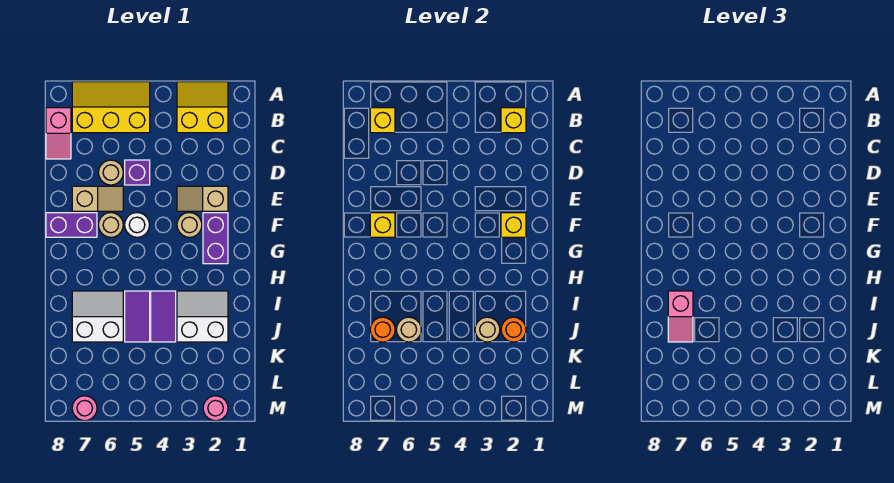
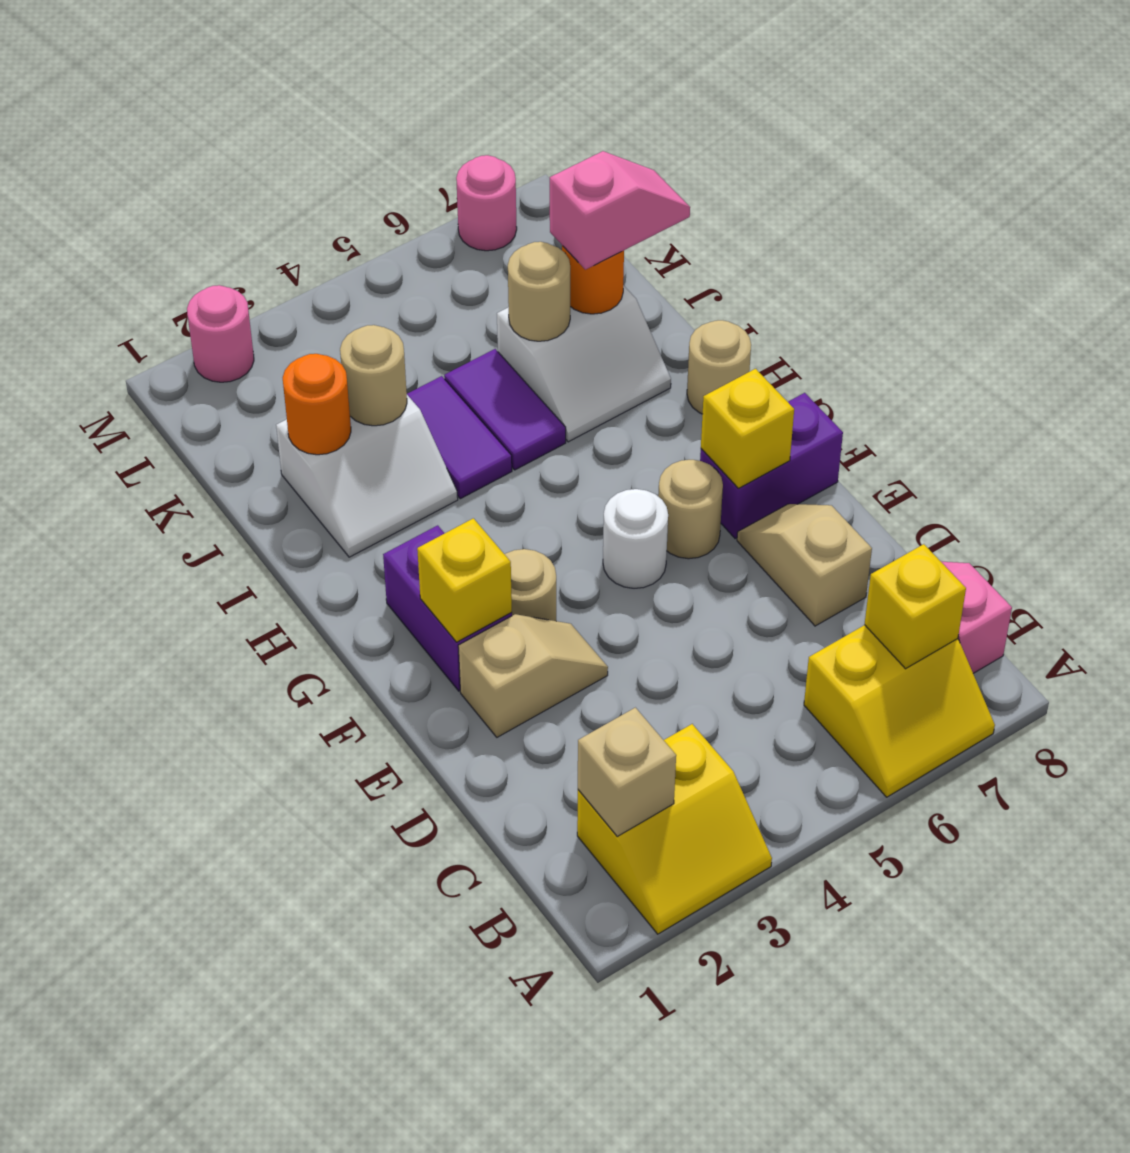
yellow slope A5:B7 level 1 top B -> yellow slope A6:B7 level 1 top B
yellow brick B2 level 2 -> tan brick B2 level 2
purple brick D5 level 1 -> none
tan round brick D6 level 1 -> tan round brick H8 level 1
tan slope E6:E7 level 1 top 7 -> tan slope D7:E7 level 1 top D
pink slope I7:J7 level 3 top I -> pink slope J7:J8 level 3 top 7

